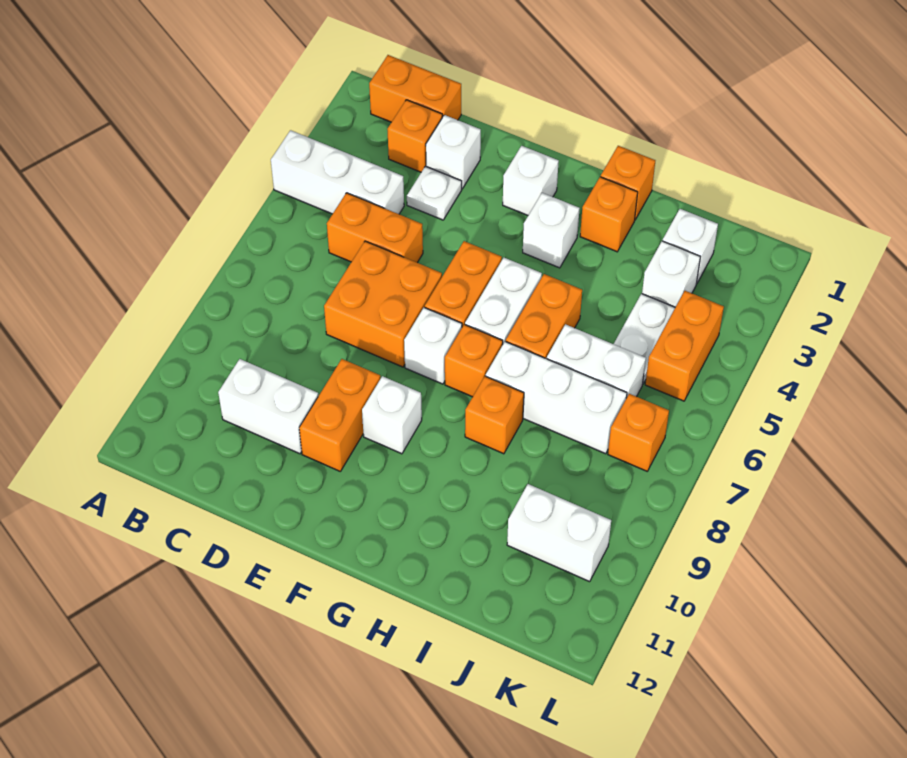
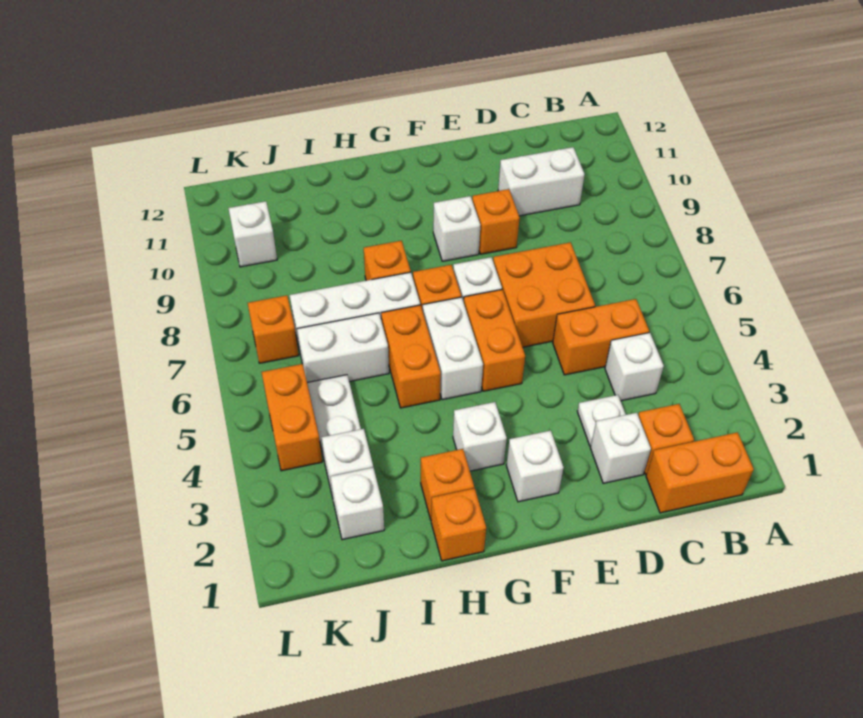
white brick A4:C4 level 1 -> white brick C4 level 1
orange brick E9:E10 level 1 -> orange brick E9 level 1
white brick J10:K10 level 1 -> white brick K10 level 1

